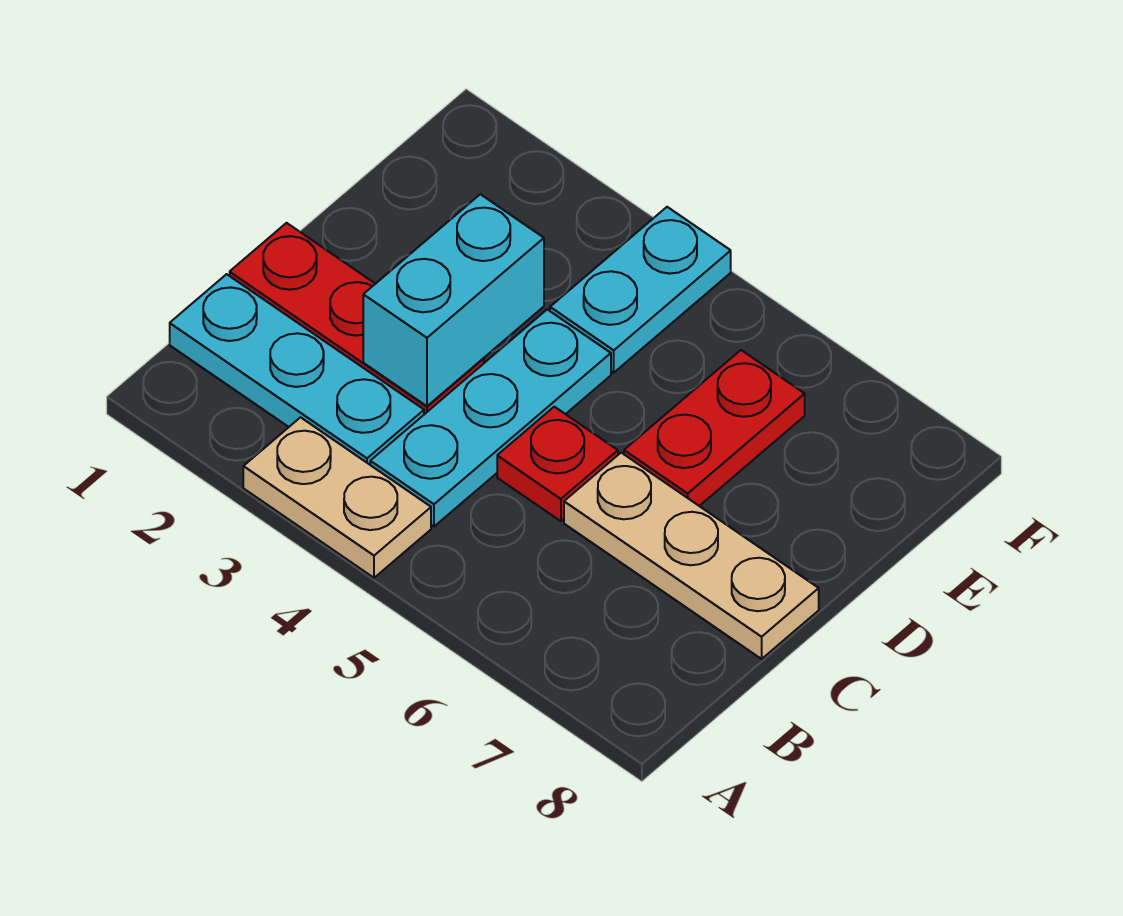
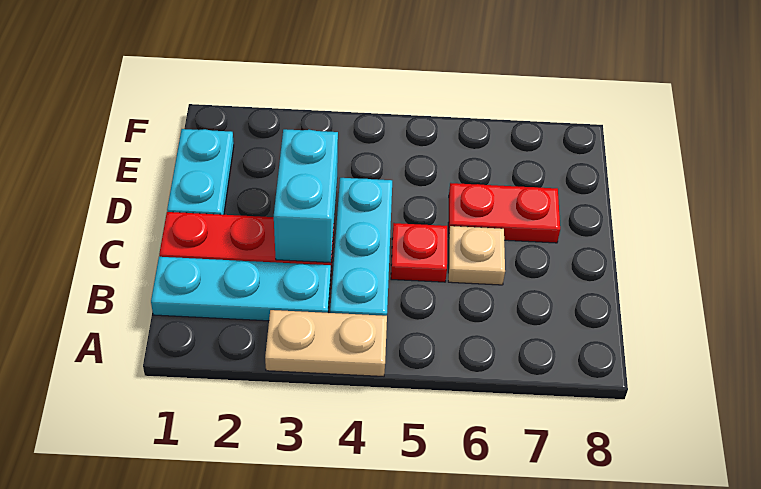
tan plate C6:C8 level 1 -> tan plate C6 level 1
red plate D6:E6 level 1 -> red plate D6:D7 level 1
cyan plate E4:F4 level 1 -> cyan plate D1:E1 level 1

